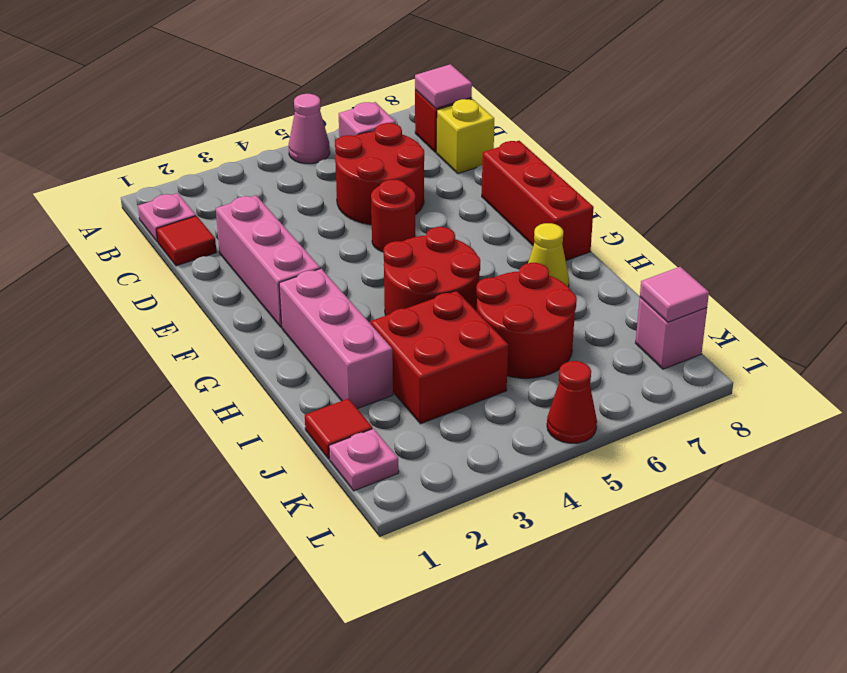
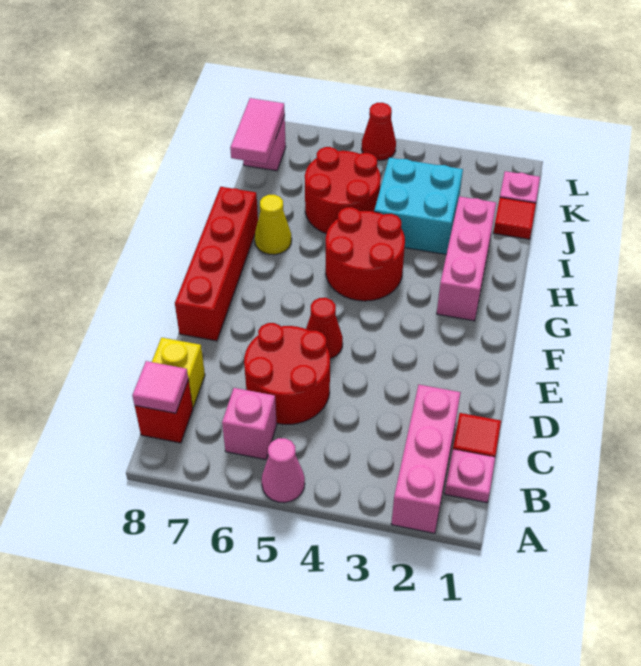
pink brick D2:F2 level 1 -> pink brick A2:C2 level 1
red round brick E5 level 1 -> red cone E5 level 1
red brick E8:G8 level 1 -> red brick E8:H8 level 1
red brick I3:J4 level 1 -> cyan brick I3:J4 level 1
pink tile K8 level 2 -> pink tile J8:K8 level 2

